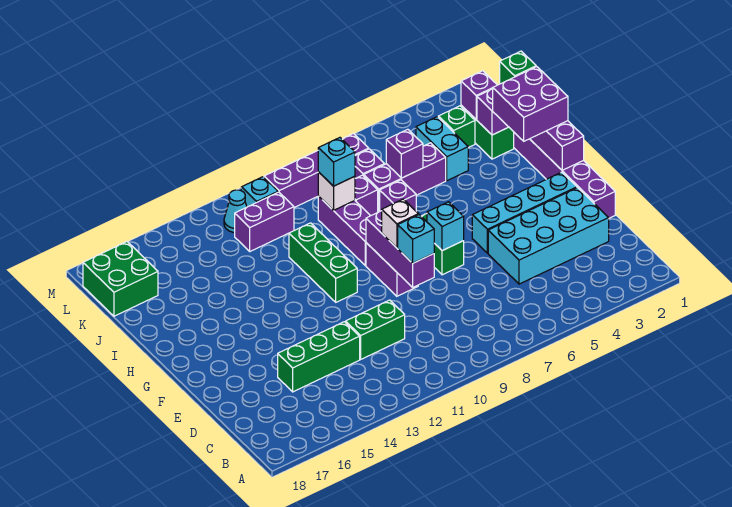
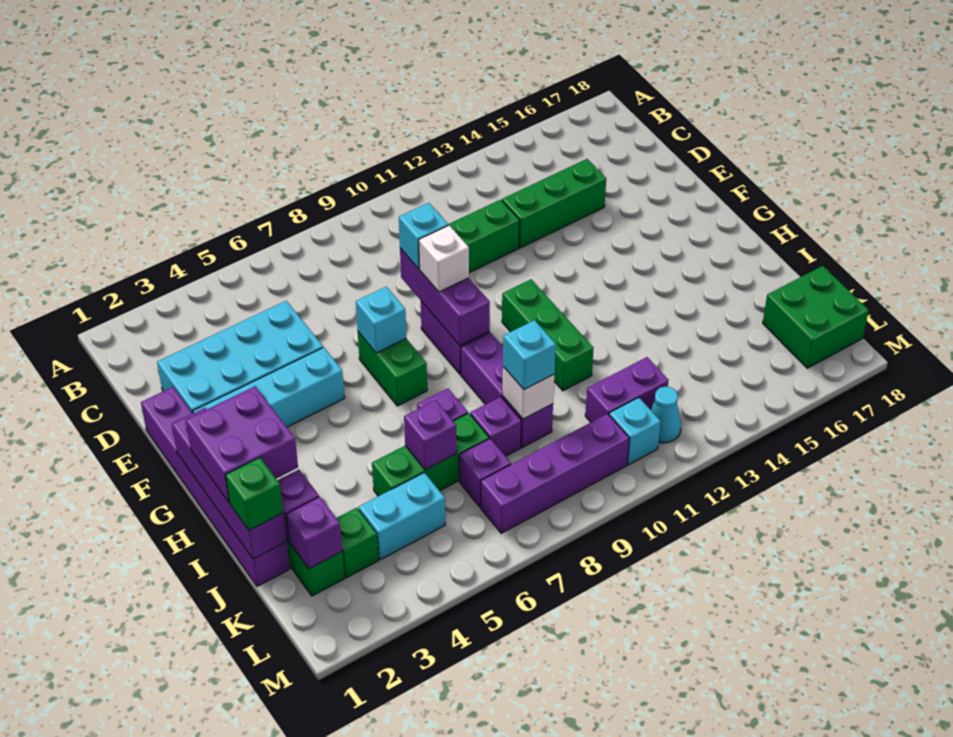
cyan brick J4:K4 level 1 -> cyan brick K4:K5 level 1
purple brick J5:J7 level 1 -> green brick J5:J7 level 1

